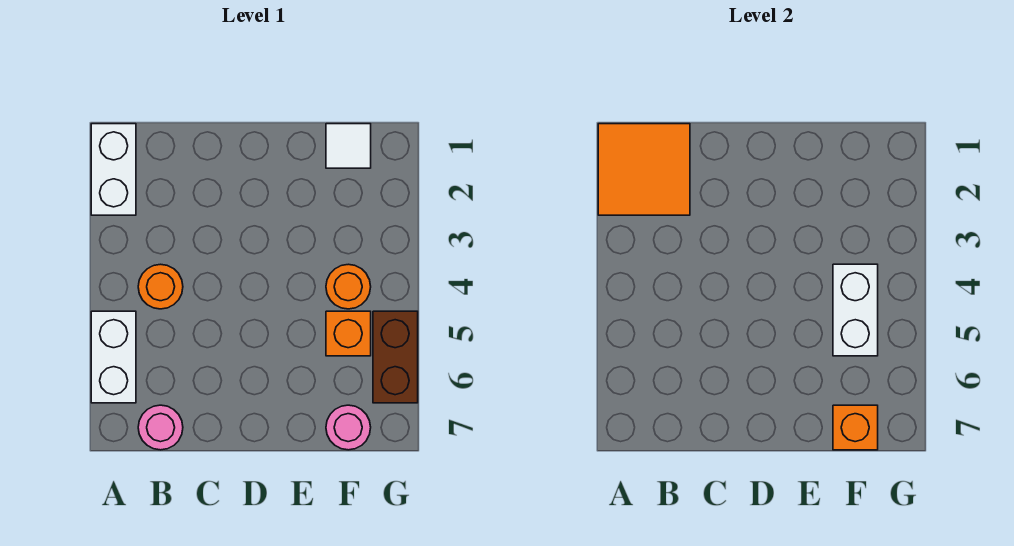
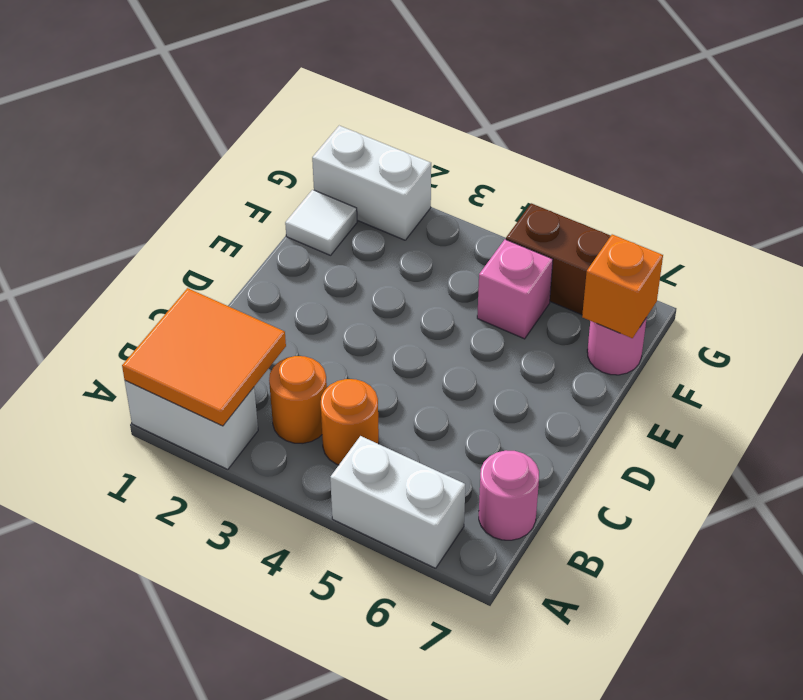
orange round brick F4 level 1 -> orange round brick B3 level 1
white brick F4:F5 level 2 -> white brick G1:G2 level 1
orange brick F5 level 1 -> pink brick F5 level 1

